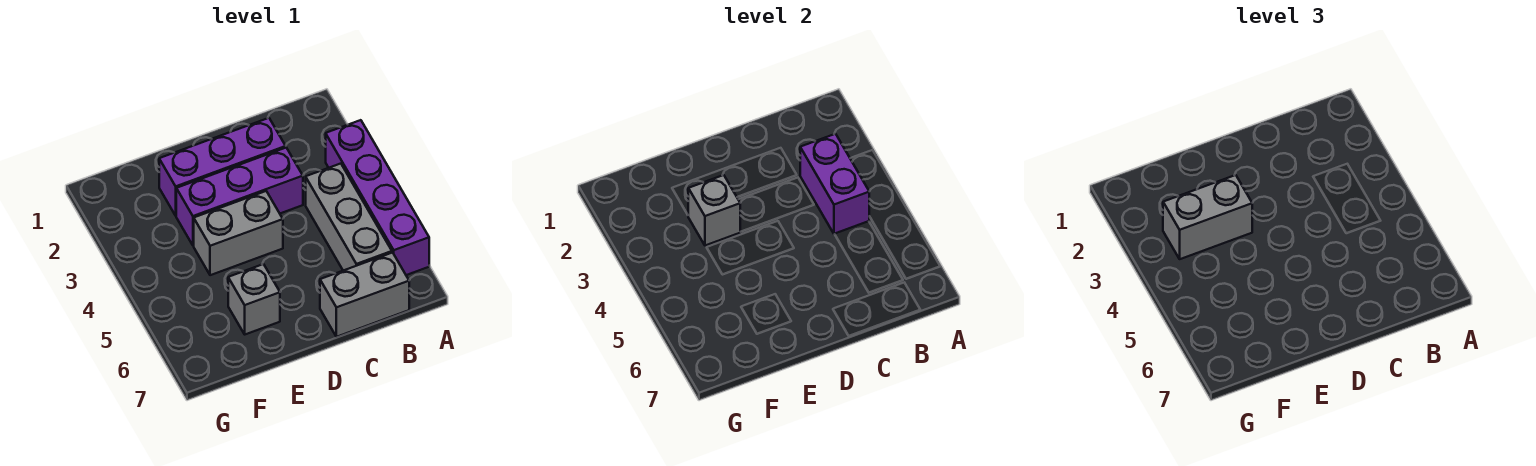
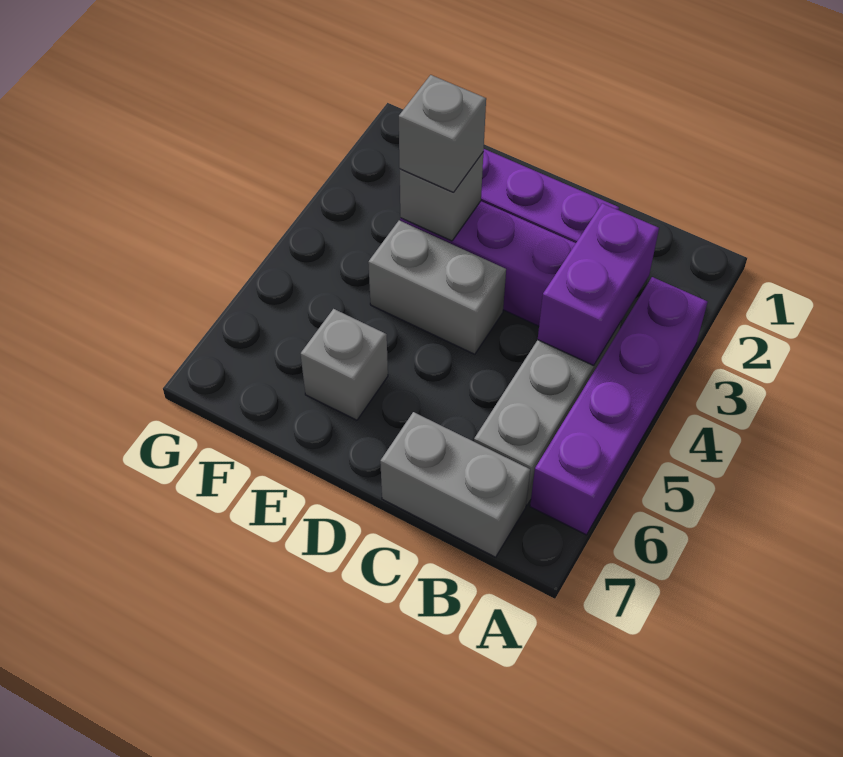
grey brick E3:F3 level 3 -> grey brick E3 level 3

